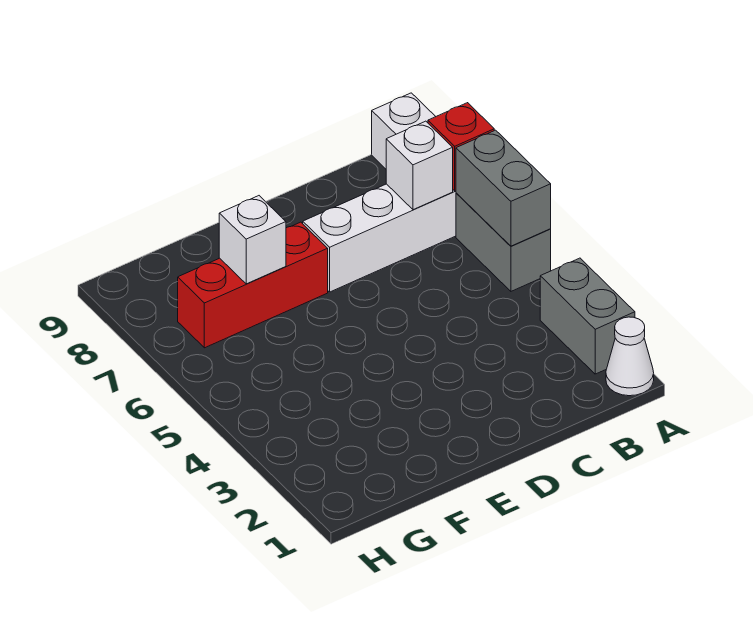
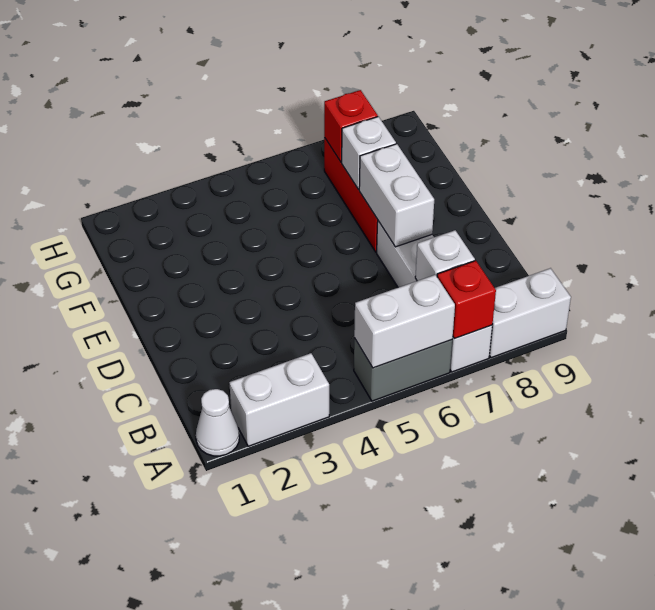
grey brick A2:A3 level 1 -> white brick A2:A3 level 1
grey brick A5:A6 level 2 -> white brick A5:A6 level 2
none -> white brick D7:E7 level 2
none -> red brick G7 level 2

